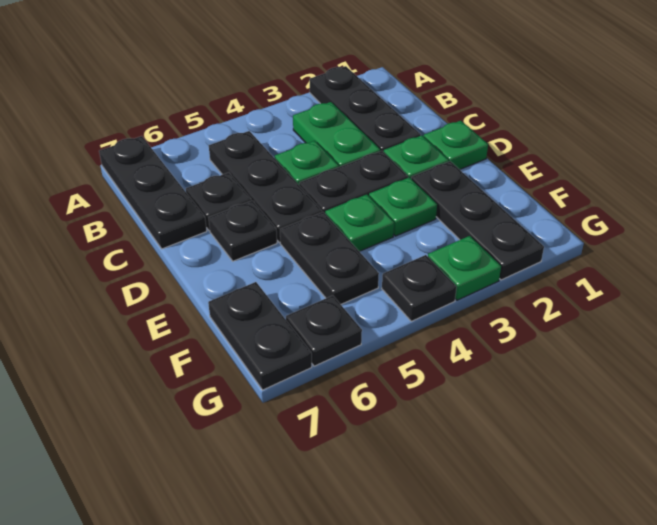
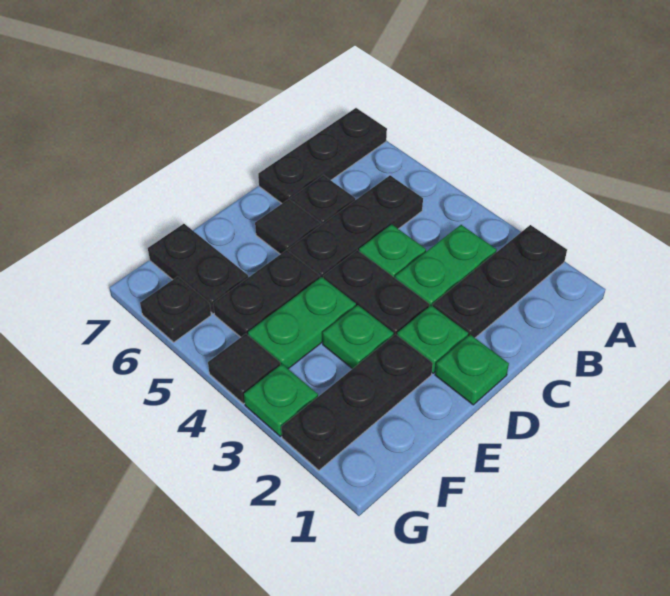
black plate D6 level 1 -> black tile D6 level 1
green plate E4 level 1 -> green plate E4:F4 level 1
black plate F7:G7 level 1 -> black plate F6:F7 level 1
black plate G4 level 1 -> black tile G4 level 1

